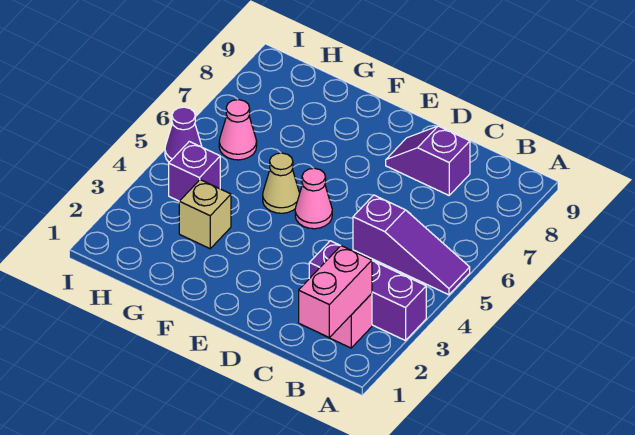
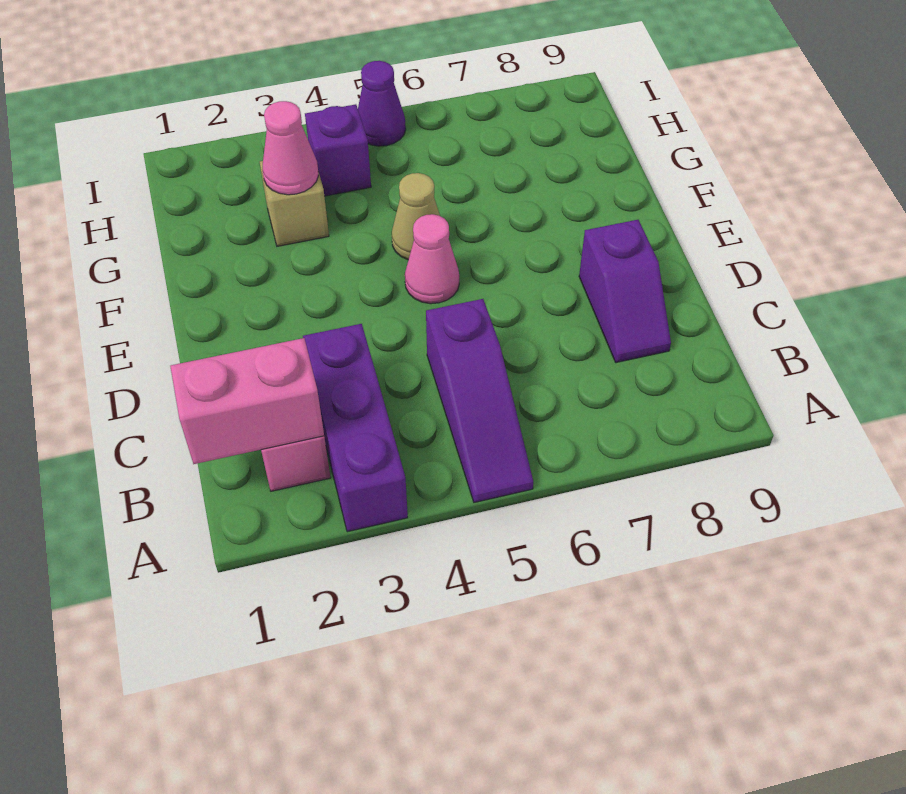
purple slope C8:D8 level 1 top C -> purple slope C8:D8 level 1 top D
pink cone H6 level 1 -> pink cone G3 level 2

